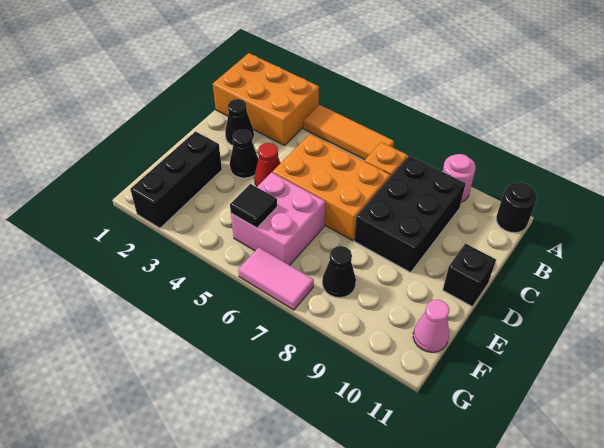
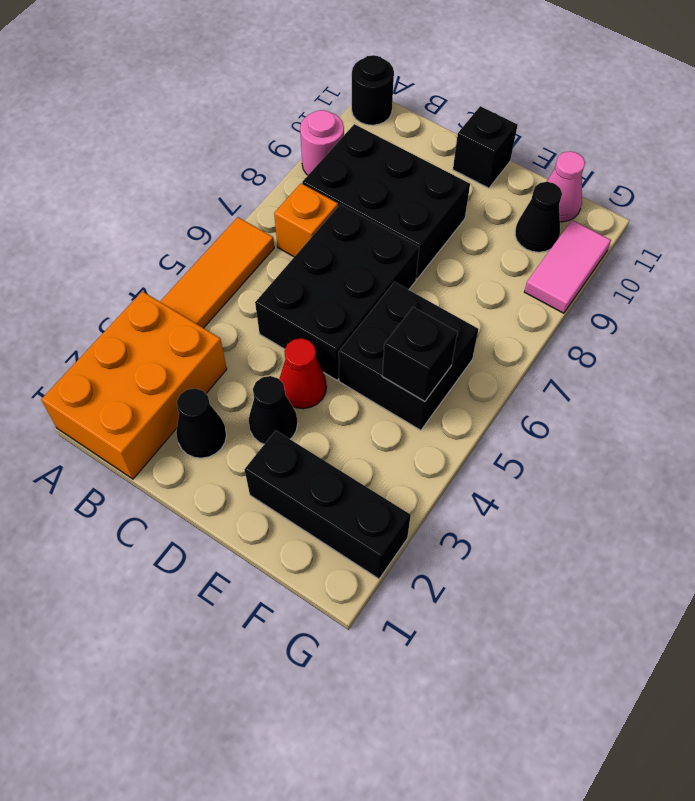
orange brick C5:D7 level 1 -> black brick C5:D7 level 1
pink brick E5:F6 level 1 -> black brick E5:F6 level 1
black tile F5 level 2 -> black brick F5 level 2
black cone F8 level 1 -> black cone F10 level 1
pink tile G6:G7 level 1 -> pink tile G9:G10 level 1

